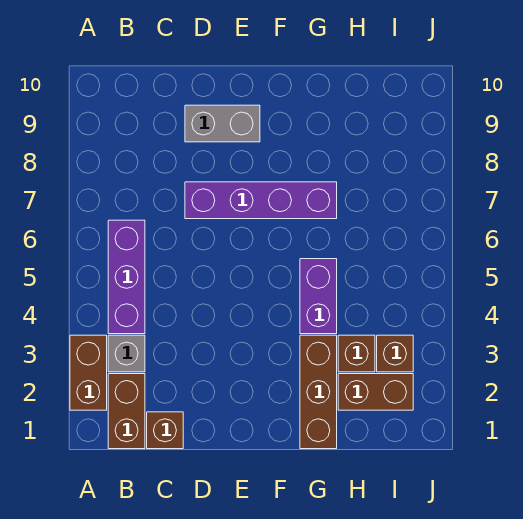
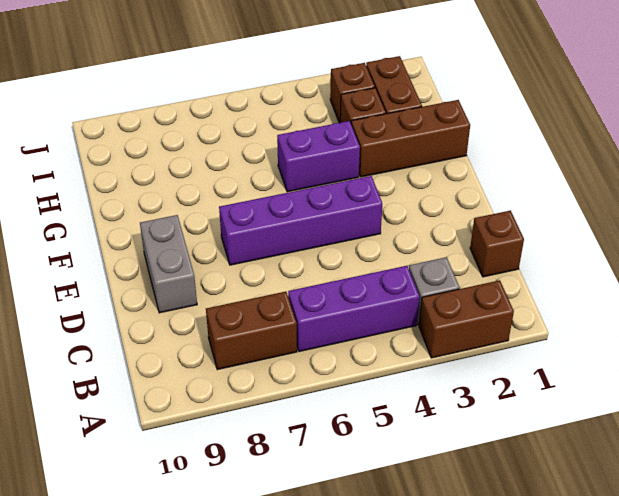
brown brick B1:B2 level 1 -> brown brick B7:B8 level 1
purple brick D7:G7 level 1 -> purple brick E4:E7 level 1

